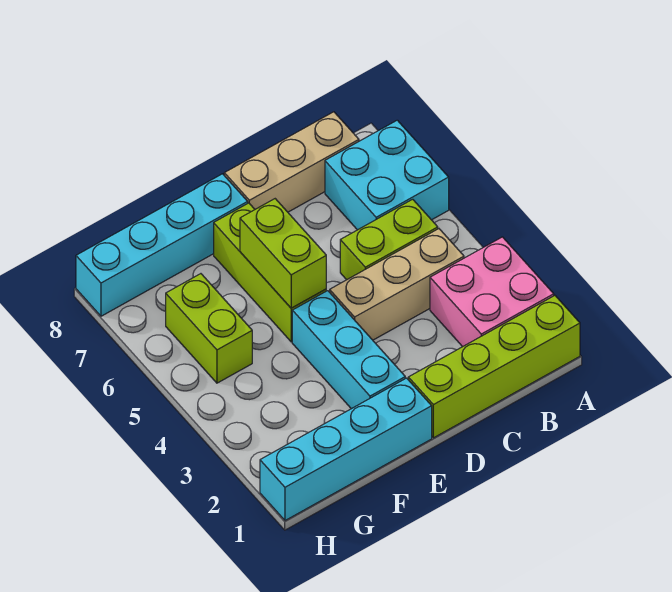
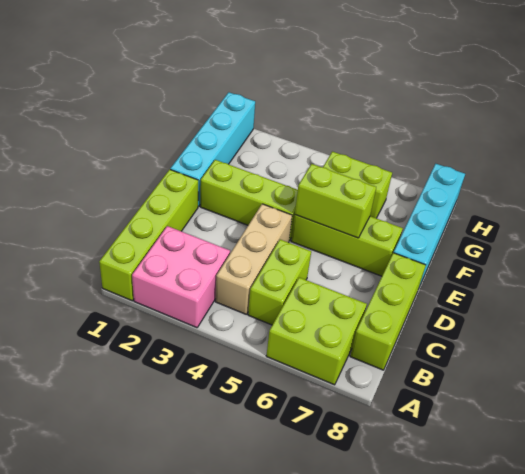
cyan brick A6:B7 level 1 -> lime brick A6:B7 level 1
tan brick B8:D8 level 1 -> lime brick B8:D8 level 1
cyan brick E2:E4 level 1 -> lime brick E2:E4 level 1

